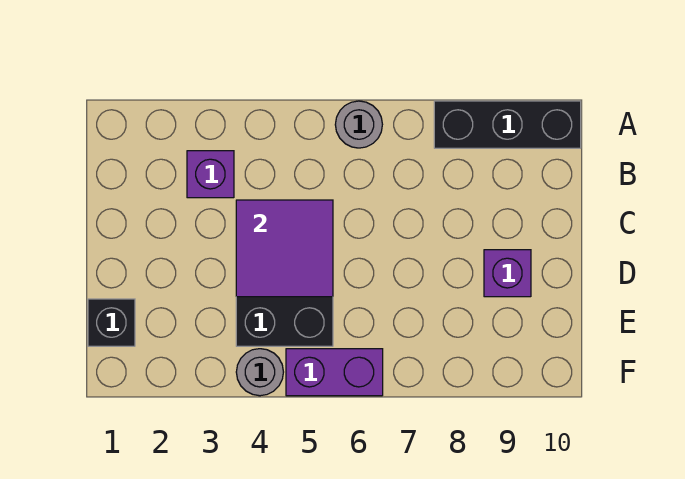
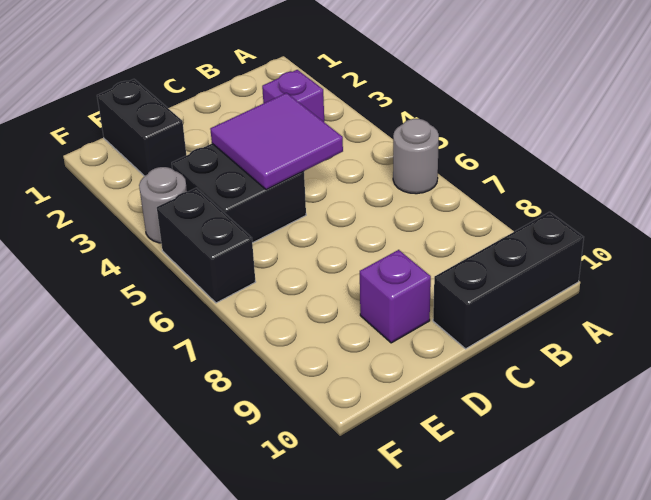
black brick A8:A10 level 1 -> black brick A10:C10 level 1
black brick E1 level 1 -> black brick E1:E2 level 1
purple brick F5:F6 level 1 -> black brick F5:F6 level 1

